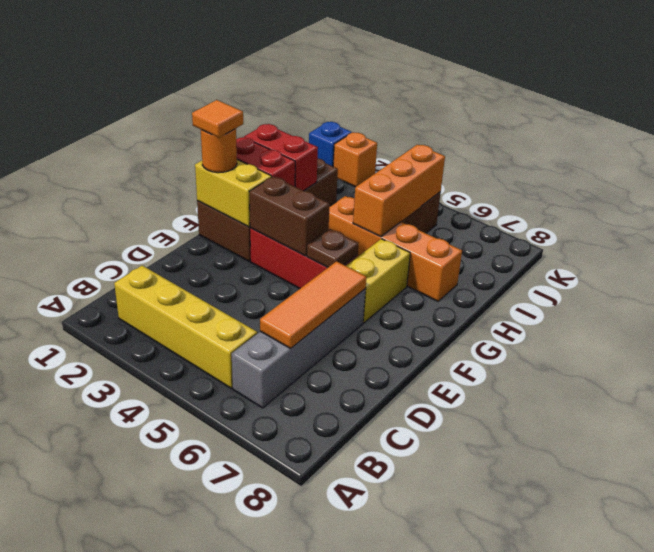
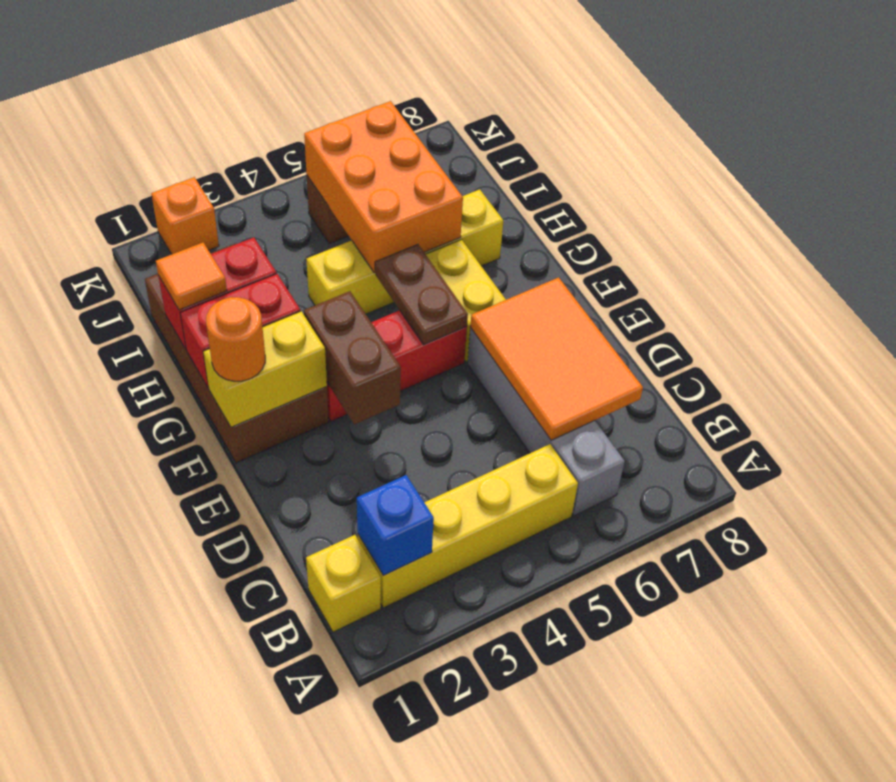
none -> yellow brick B1 level 1
orange tile C6:E6 level 2 -> orange tile C6:E7 level 2
orange tile F1 level 4 -> orange tile H1 level 3
brown brick F3:F4 level 2 -> brown brick E3:F3 level 2
brown plate F5 level 2 -> brown plate F5:G5 level 2
orange brick H4:H7 level 1 -> yellow brick H4:H7 level 1
orange brick H5:J5 level 2 -> orange brick H5:J6 level 2
blue brick K1 level 1 -> blue brick B2 level 2

